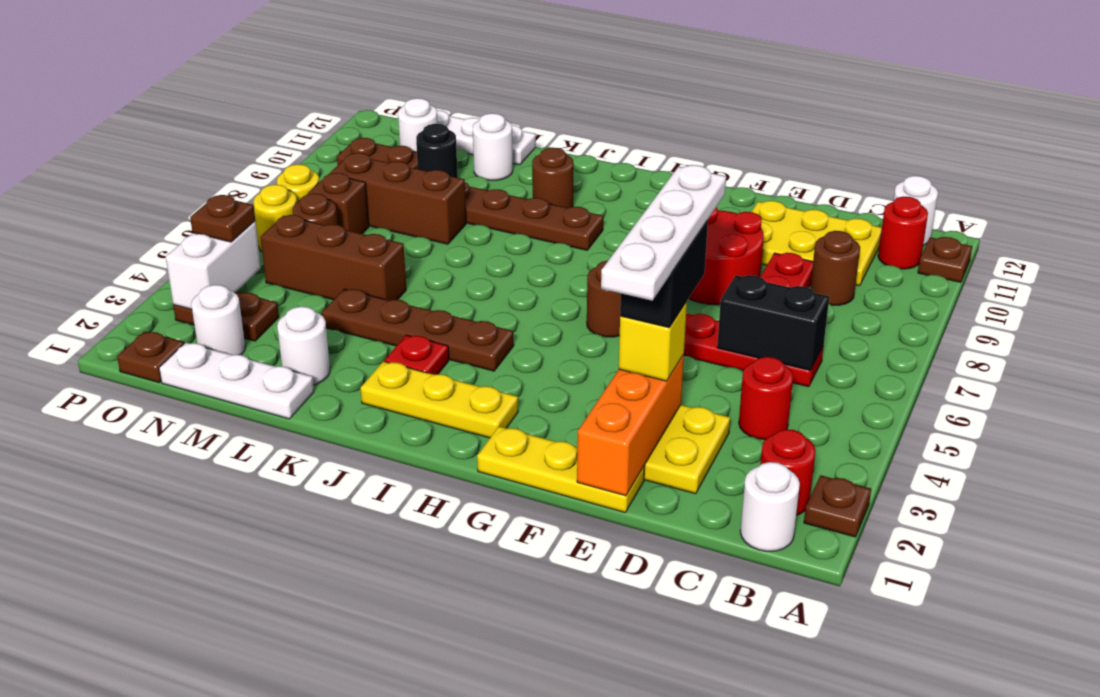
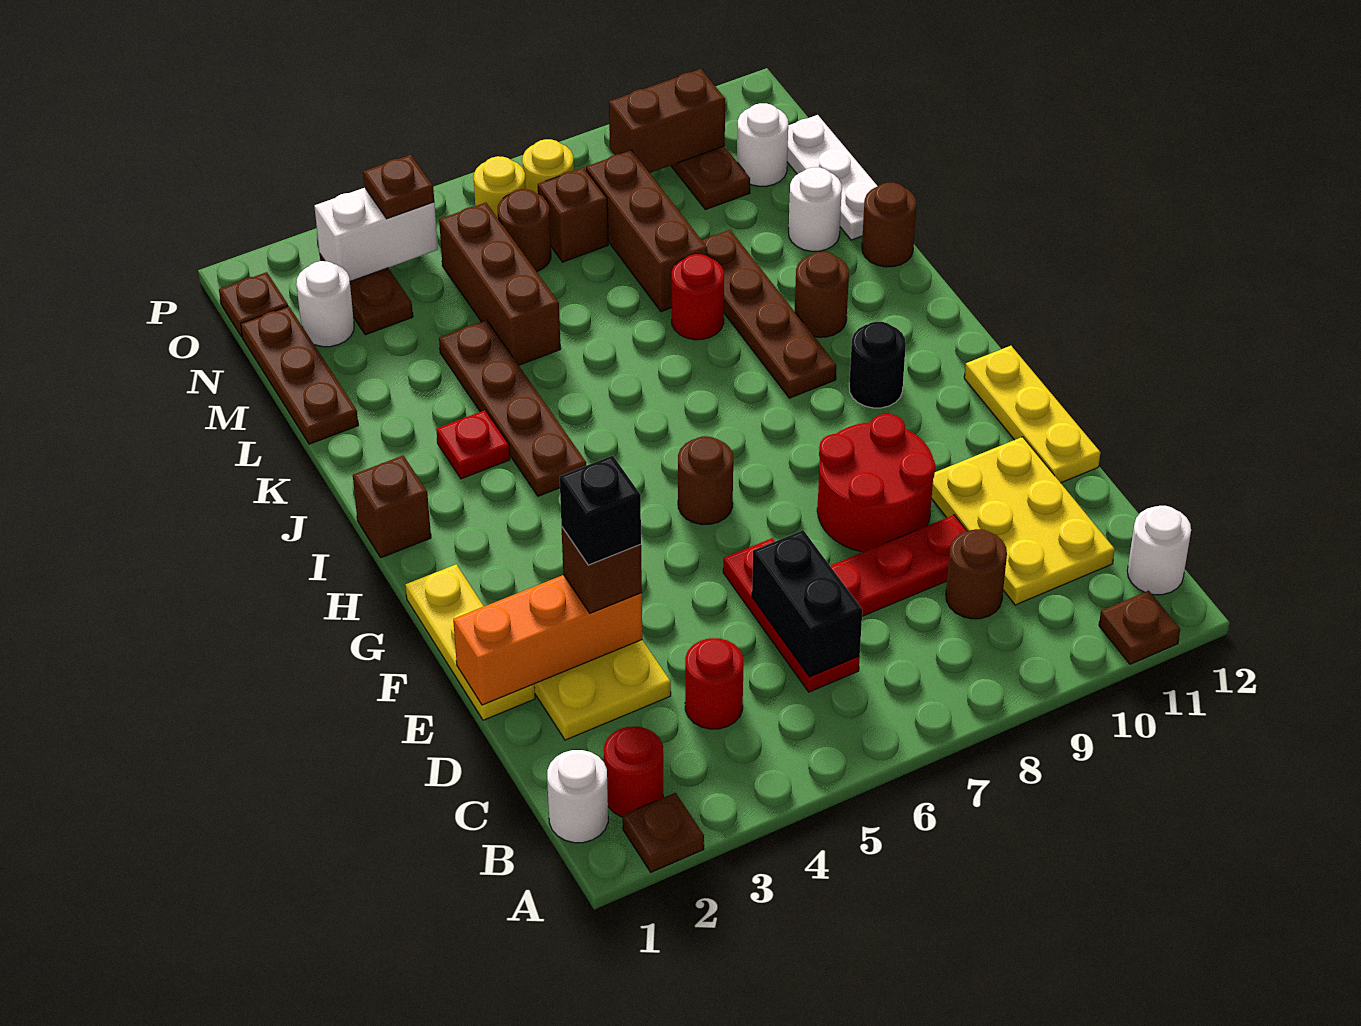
red round brick B11 level 1 -> red round brick K8 level 1
white plate E2:E5 level 5 -> none
yellow brick E3 level 3 -> brown brick E3 level 3
black brick E3:E4 level 4 -> black brick E3 level 4
yellow plate H2:J2 level 1 -> yellow plate E12:G12 level 1
none -> brown brick I1 level 1
none -> brown round brick K12 level 1
white plate L1:N1 level 1 -> brown plate L1:N1 level 1
white round brick L2 level 1 -> none
black round brick M10 level 1 -> black round brick H10 level 1
none -> brown brick O9:O10 level 2

